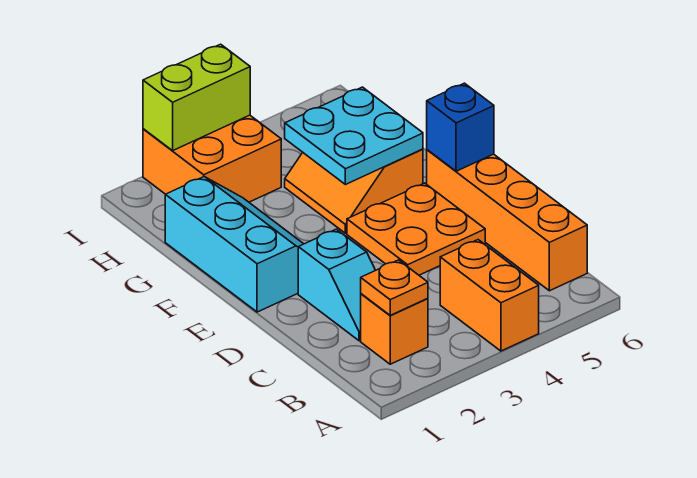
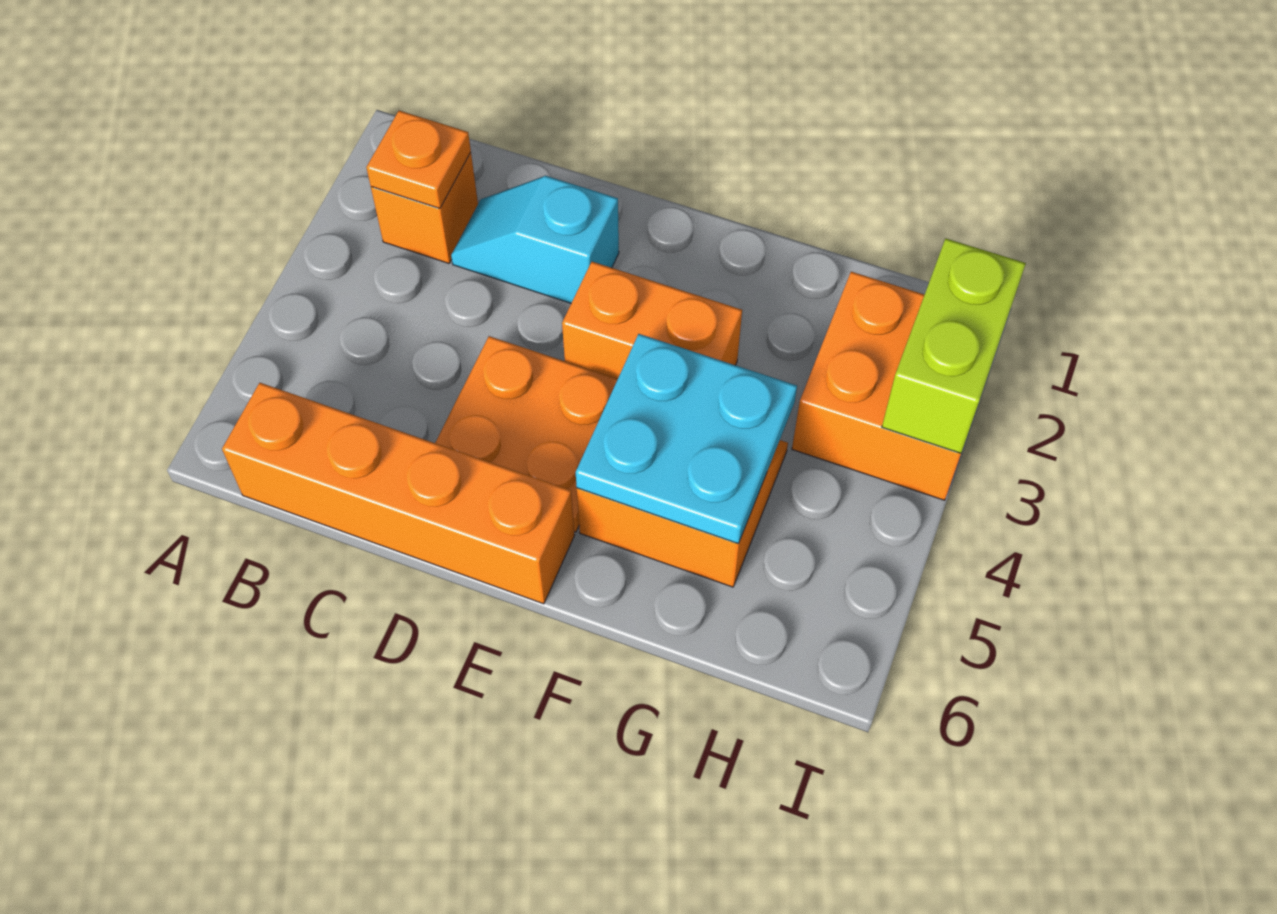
orange brick A4:B4 level 1 -> orange brick E3:F3 level 1
cyan slope E1:G2 level 1 top 1 -> none
blue brick E6 level 2 -> none

